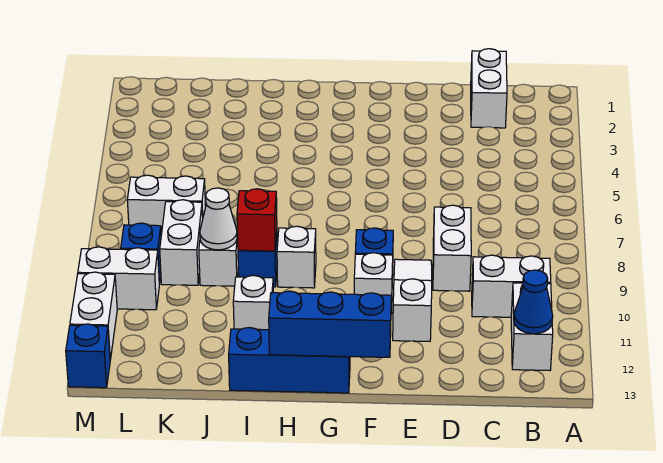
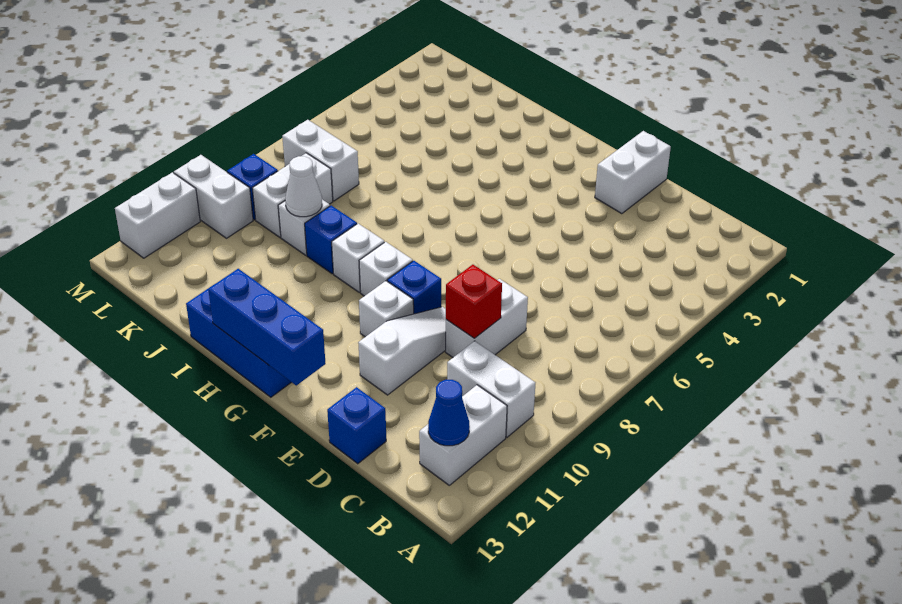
white brick C1:C2 level 1 -> white brick E1:E2 level 1
red brick I9 level 2 -> red brick D9 level 2
white brick I11 level 1 -> white brick G9 level 1
blue brick M13 level 1 -> blue brick D13 level 1

